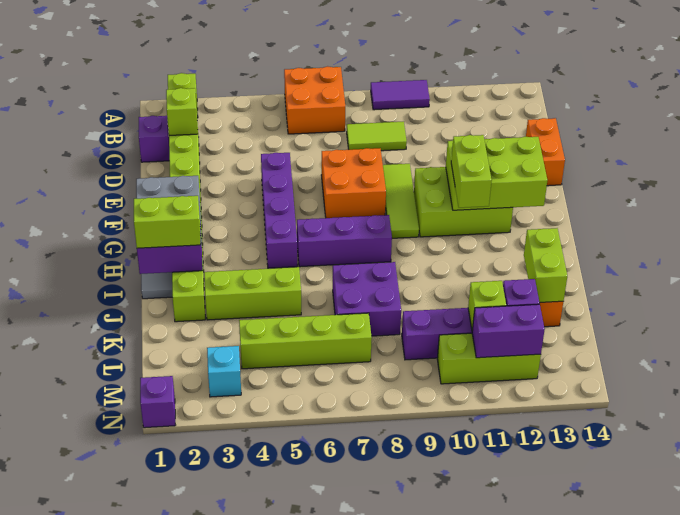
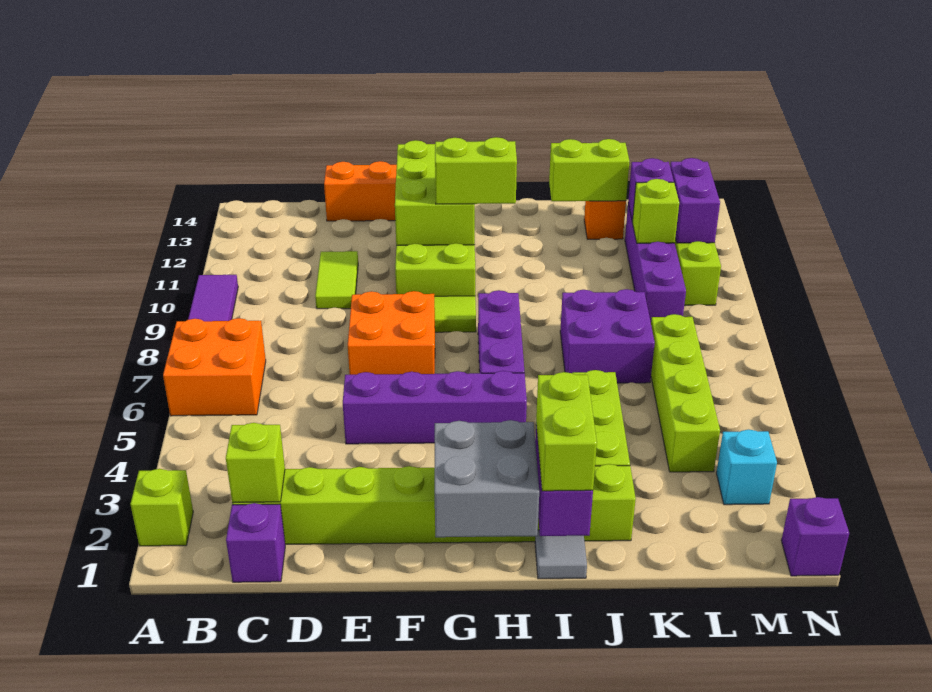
lime tile C8:C9 level 1 -> lime tile D10:D11 level 1

